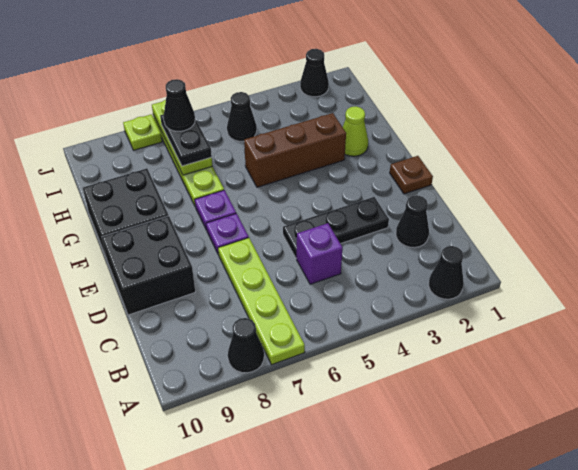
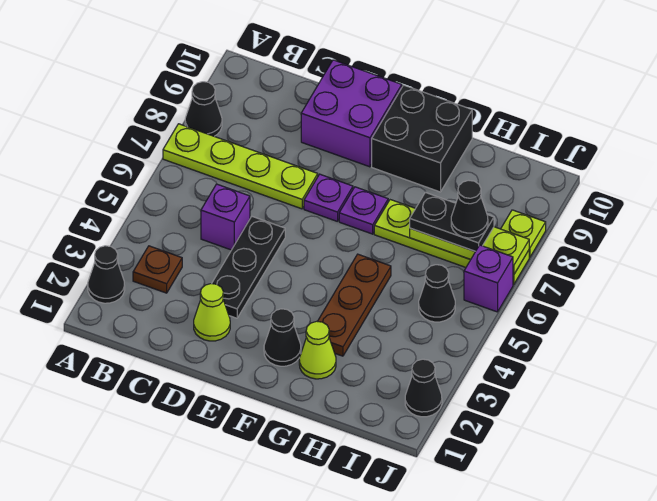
black cone C2 level 1 -> black cone F2 level 1
none -> lime cone D2 level 1
black brick D9:E10 level 1 -> purple brick D9:E10 level 1
brown plate E1 level 1 -> brown plate B3 level 1
brown brick G3:G5 level 1 -> brown plate G3:G5 level 1
none -> purple brick J6 level 1

